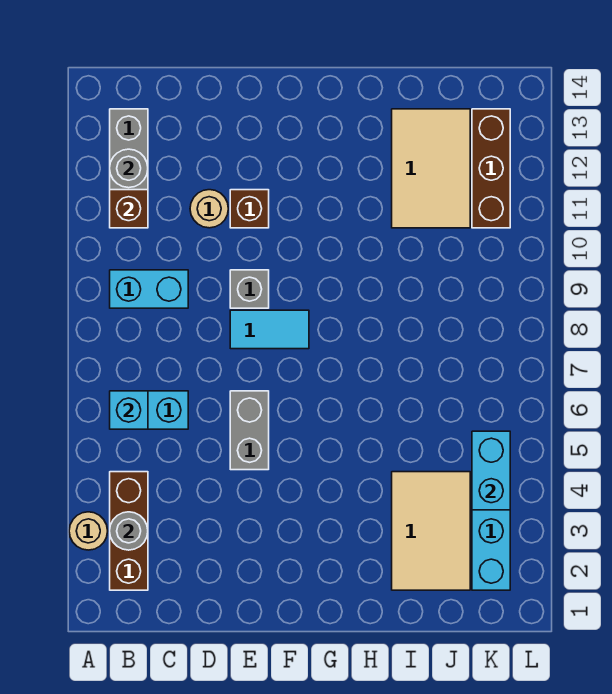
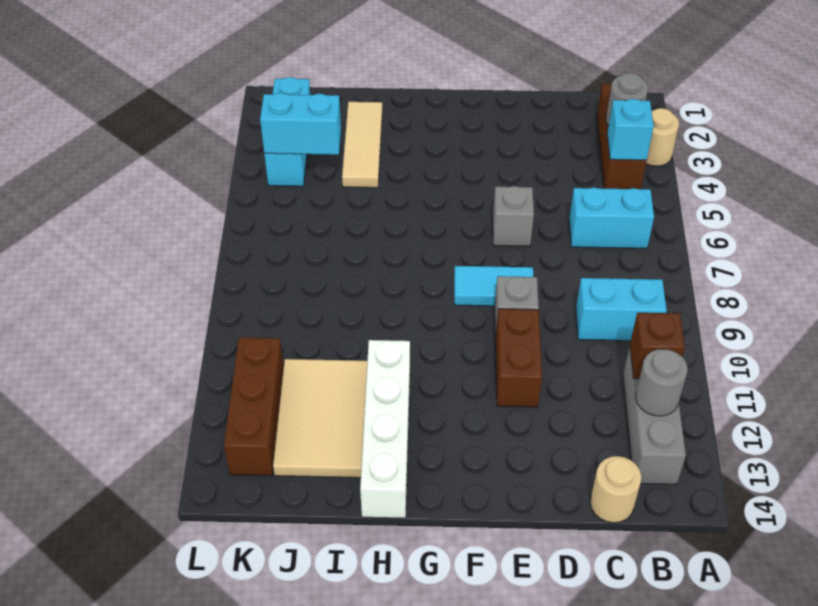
cyan brick B6 level 2 -> cyan brick B4 level 2
tan round brick D11 level 1 -> tan round brick C14 level 1
grey brick E5:E6 level 1 -> grey brick E6 level 1
brown brick E11 level 1 -> brown brick E10:E11 level 1
none -> white brick H11:H14 level 1
tan tile I2:J4 level 1 -> tan tile I2:I4 level 1
cyan brick K4:K5 level 2 -> cyan brick J4:K4 level 2

